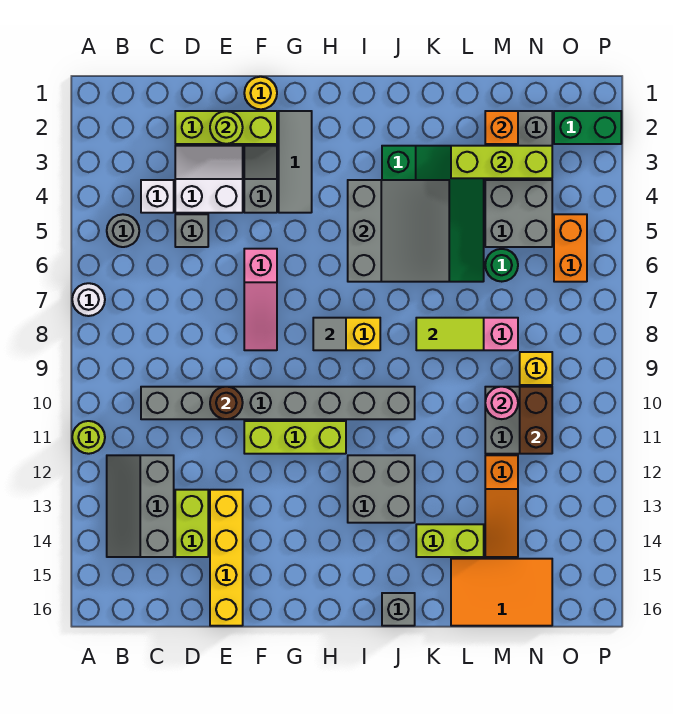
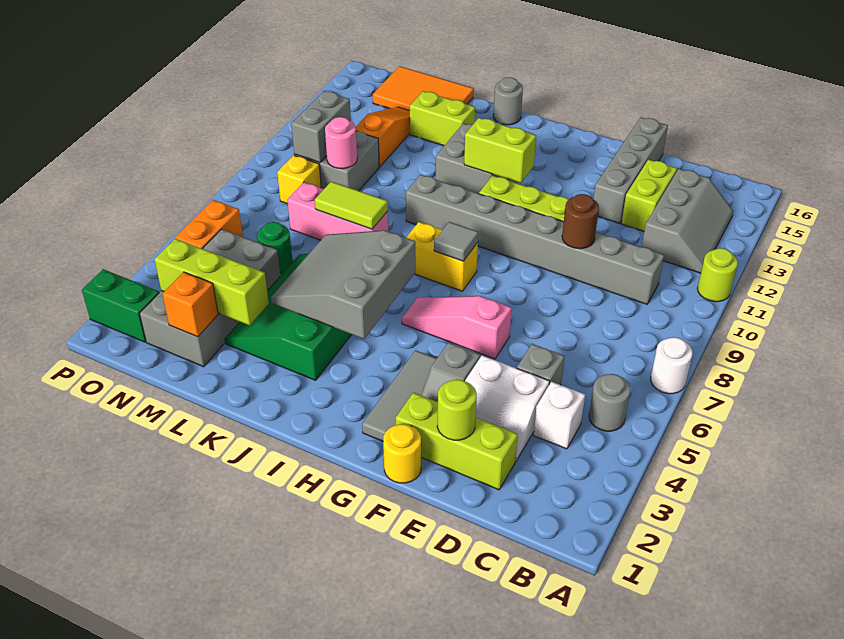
yellow brick E13:E16 level 1 -> grey brick E13:E16 level 1
pink slope F6:F8 level 1 top 6 -> pink slope F6:H6 level 1 top F
none -> lime brick H12:I12 level 2
grey brick J16 level 1 -> grey round brick J16 level 1
brown brick N10:N11 level 2 -> grey brick N10:N11 level 2

